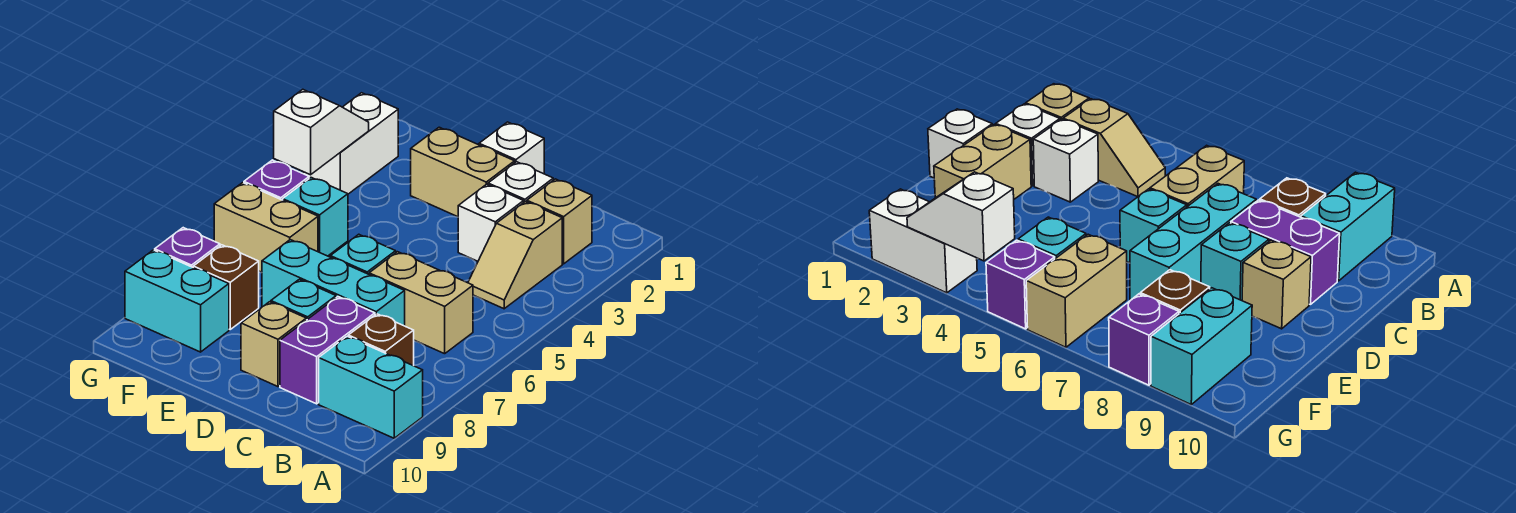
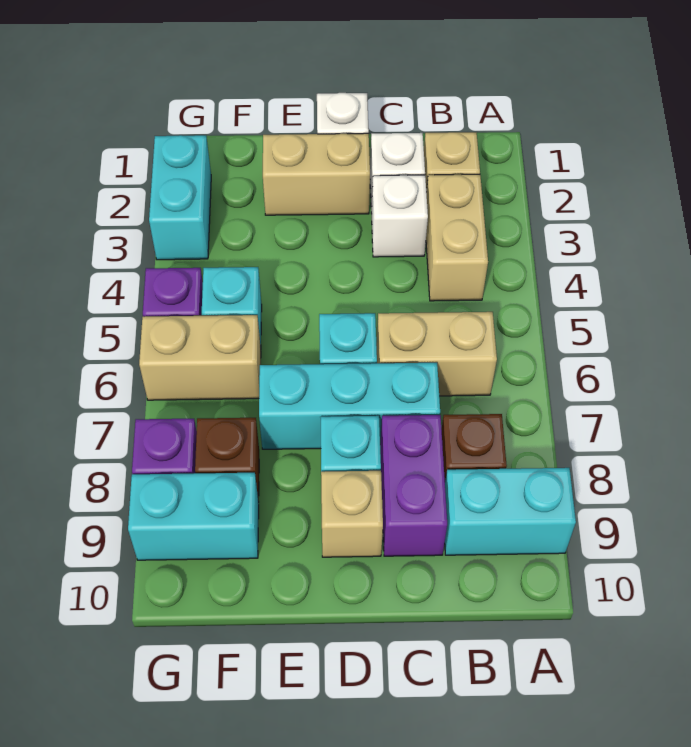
tan slope B3:B4 level 1 top 3 -> tan brick B3:B4 level 1
white brick G2:G3 level 1 -> cyan brick G2:G3 level 1
white slope G3:G4 level 2 top 4 -> none

